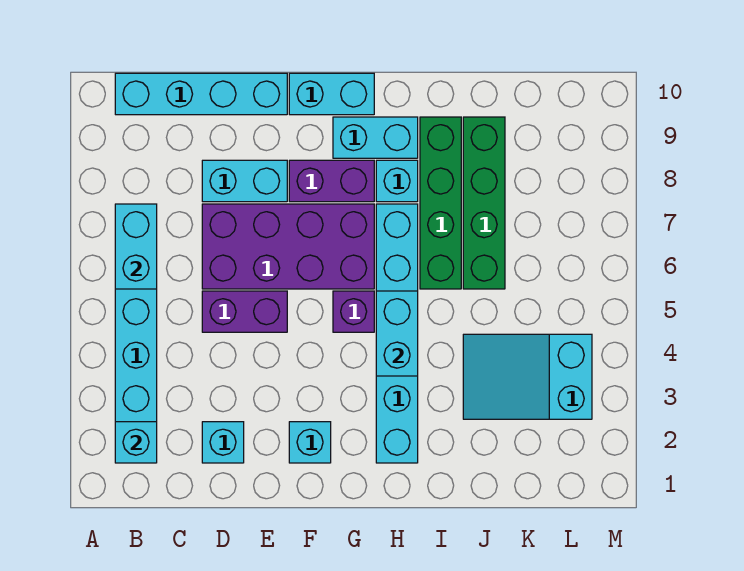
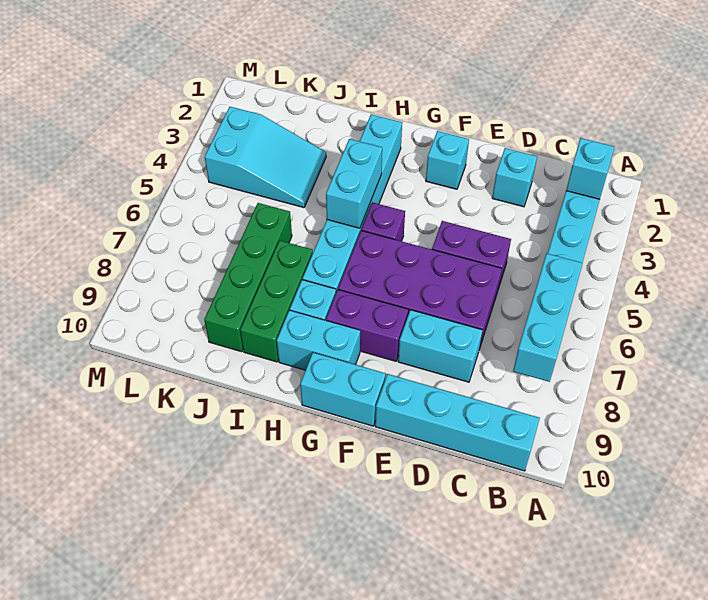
cyan brick B6:B7 level 2 -> cyan brick B6:B8 level 2
green brick I6:I9 level 1 -> green brick I7:I9 level 1

